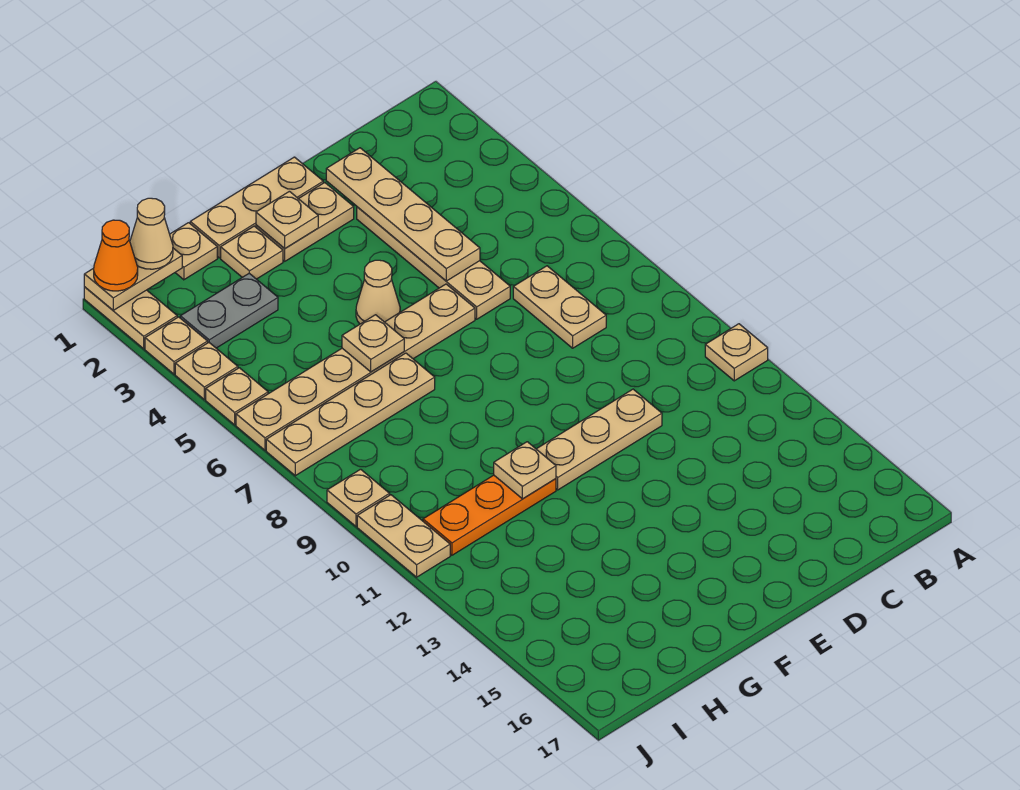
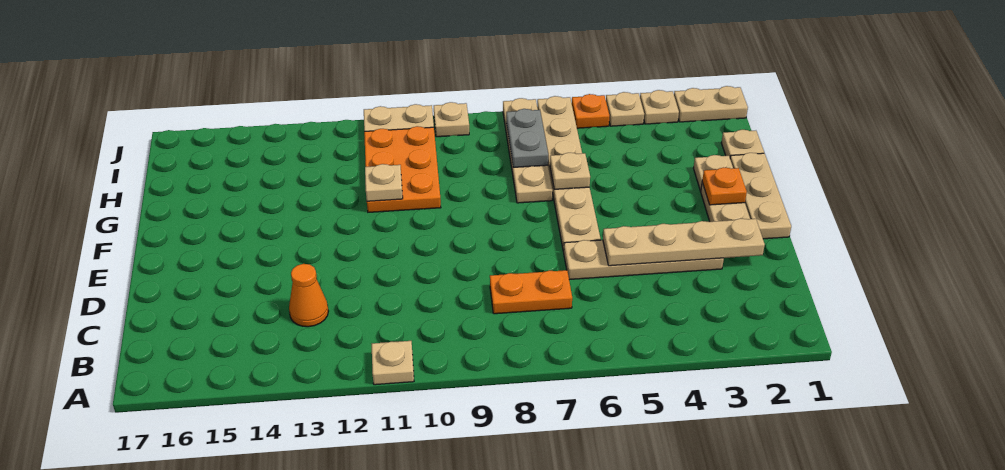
tan plate C7:C8 level 1 -> orange plate C7:C8 level 1
tan plate D11:F11 level 1 -> none
tan plate F2 level 2 -> orange plate F2 level 2
tan cone F5 level 1 -> none
orange plate G11:I11 level 1 -> orange plate G10:I11 level 1
grey plate H3:I3 level 1 -> grey plate H7:I7 level 2
tan plate I1:J1 level 2 -> none
tan cone I1 level 3 -> none
orange cone J1 level 3 -> orange cone C13 level 1
tan plate J5 level 1 -> orange plate J5 level 1

